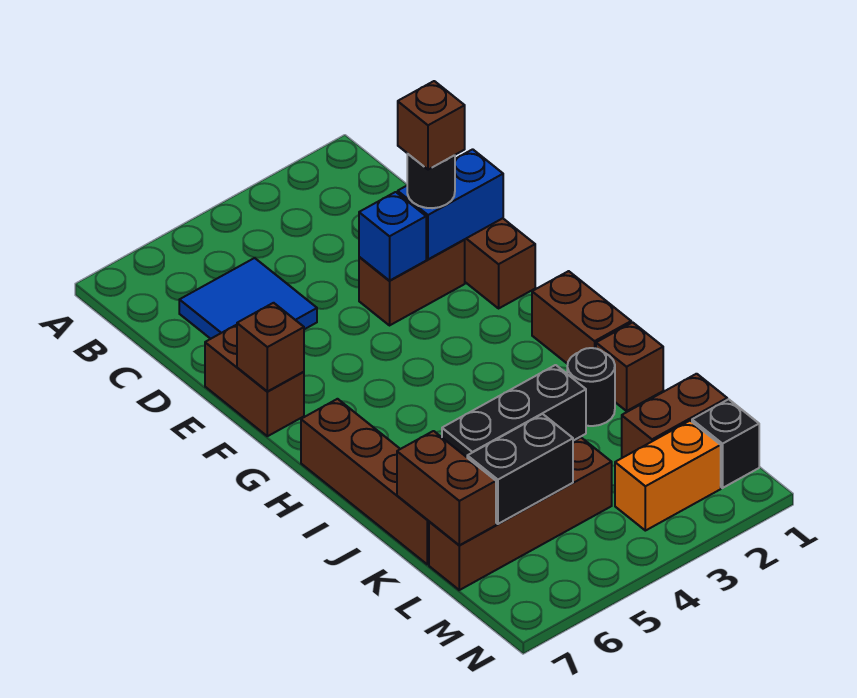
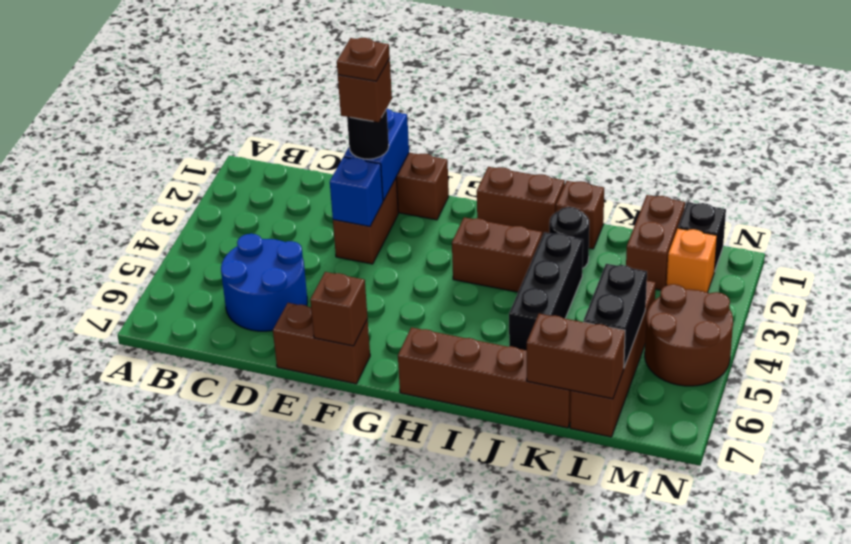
blue tile C5:D6 level 1 -> blue round brick C5:D6 level 1
none -> brown plate E2 level 5
none -> brown brick H3:I3 level 1
orange brick M2:M3 level 1 -> orange brick M2 level 1
none -> brown round brick M4:N5 level 1

